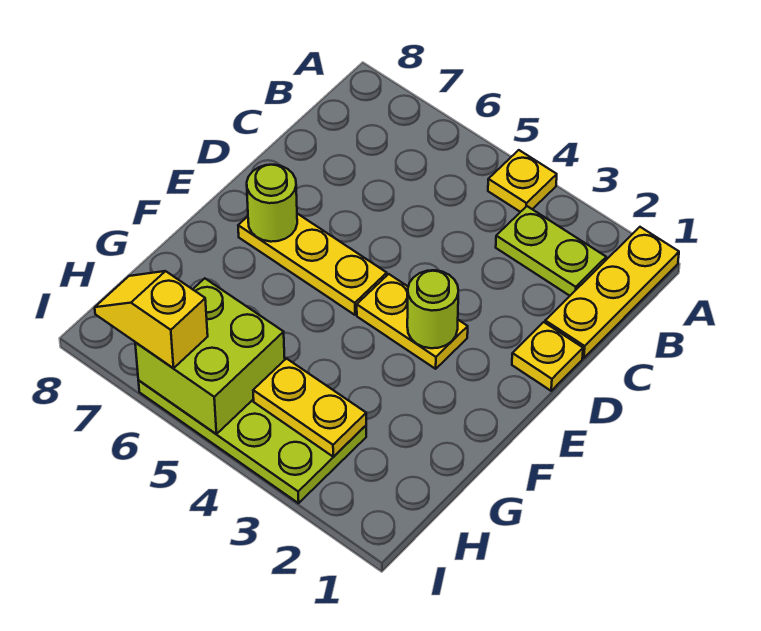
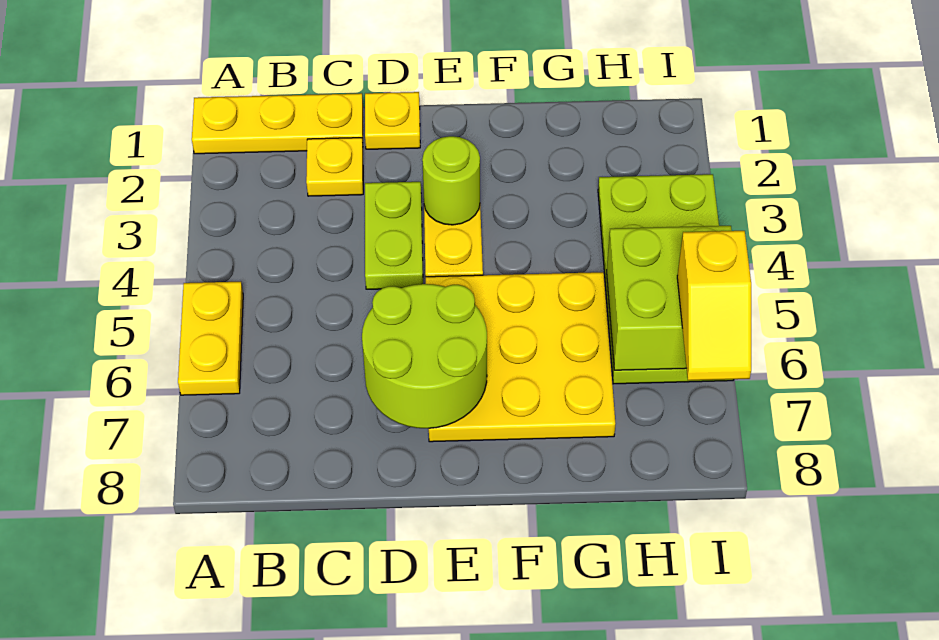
yellow plate A4 level 1 -> yellow plate C2 level 1
lime plate B2:B3 level 1 -> lime plate D3:D4 level 1
yellow plate E5:E7 level 1 -> yellow plate E5:G7 level 1
lime round brick E7 level 2 -> lime round brick D6:E7 level 2
yellow plate H3:H4 level 2 -> yellow plate A5:A6 level 1

